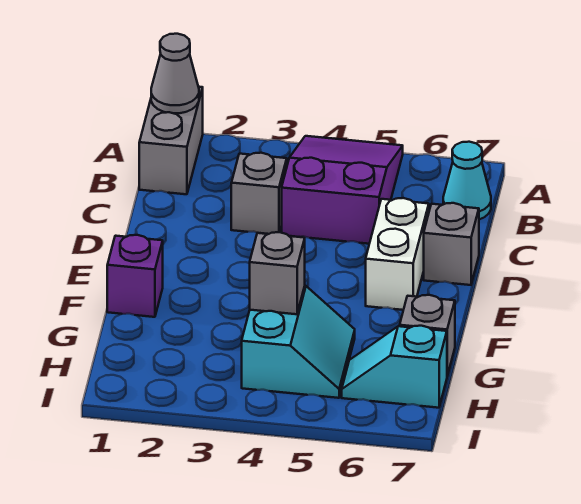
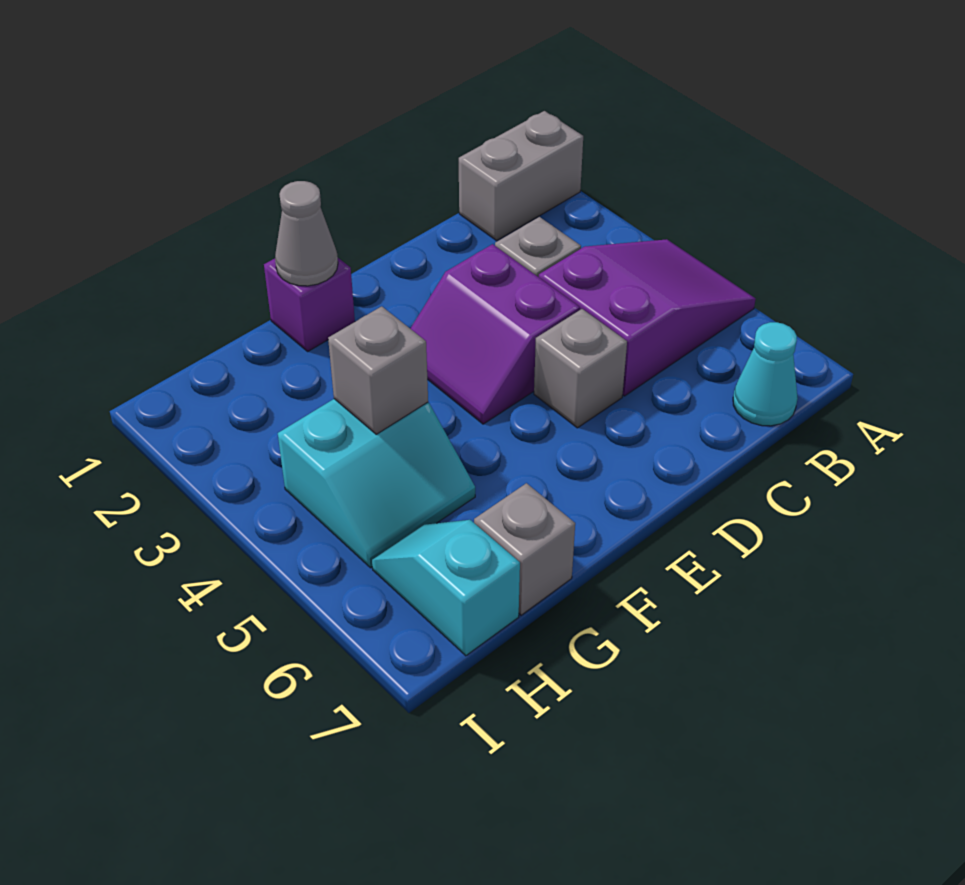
grey cone A1 level 2 -> grey cone F1 level 2
none -> purple slope D3:E4 level 1 top D
white brick D6:E6 level 1 -> none
grey brick D7 level 1 -> grey brick D5 level 1

